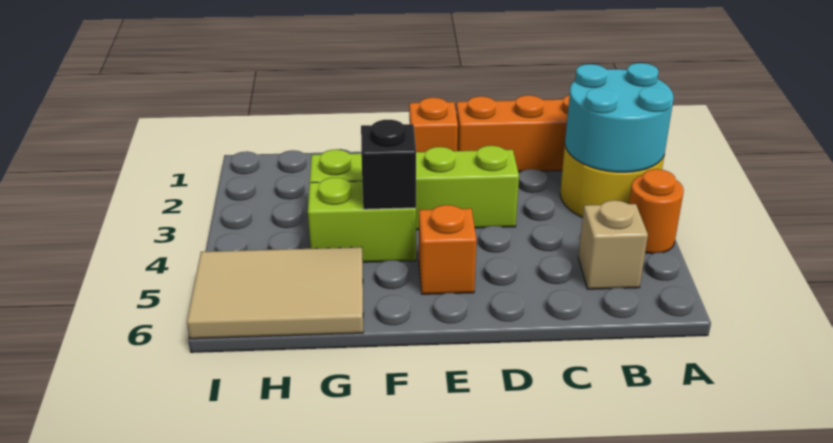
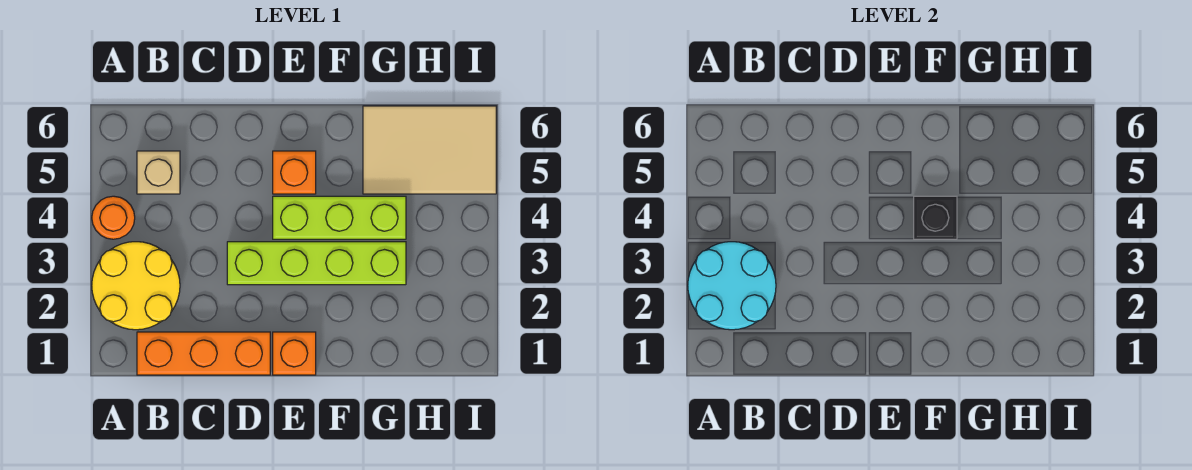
lime brick F4:G4 level 1 -> lime brick E4:G4 level 1

